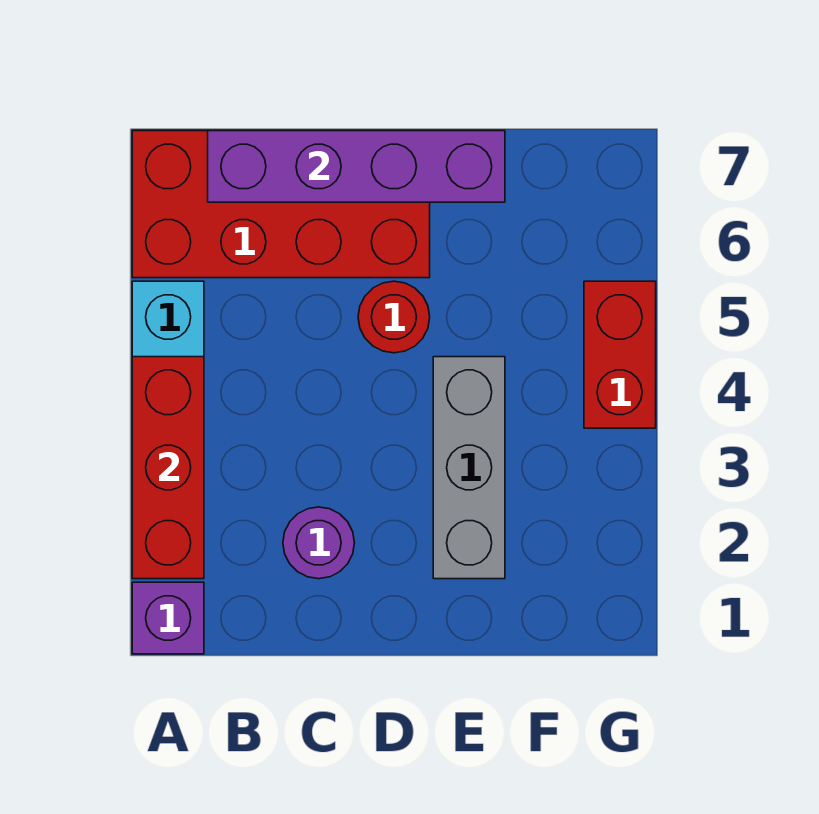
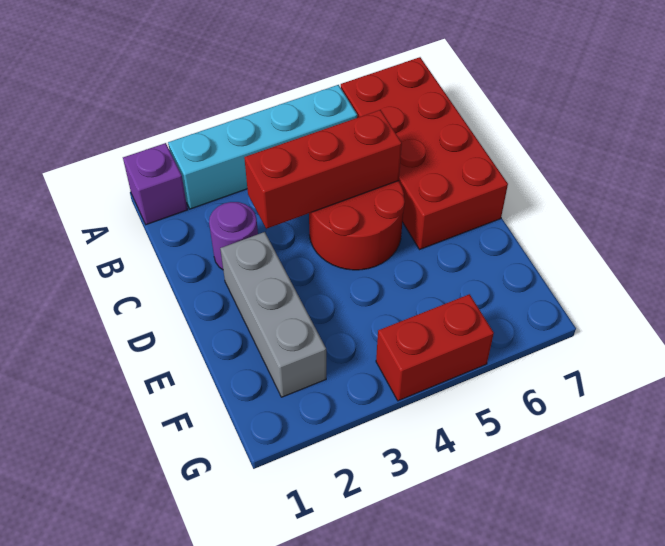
red brick A2:A4 level 2 -> red brick C3:C5 level 2
purple brick B7:E7 level 2 -> none
red round brick D5 level 1 -> red round brick C4:D5 level 1
grey brick E2:E4 level 1 -> grey brick D2:F2 level 1

